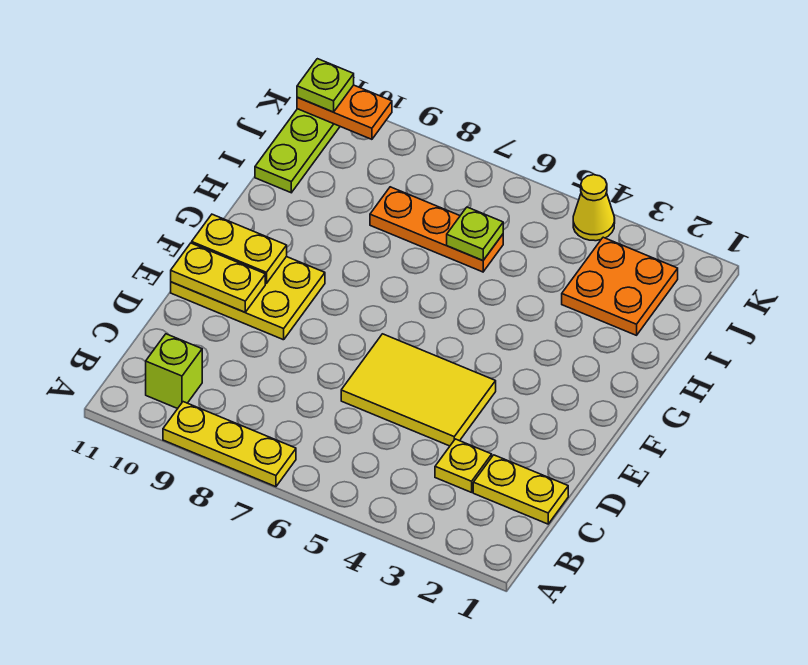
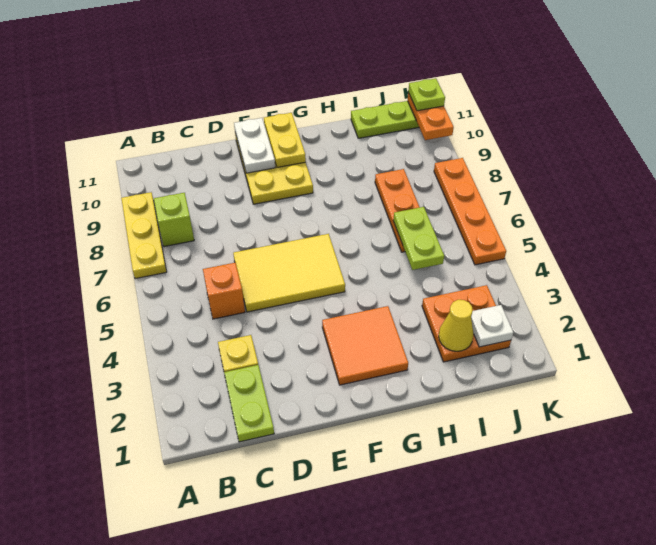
lime brick B10 level 1 -> lime brick B8 level 1
yellow plate C1:C2 level 1 -> lime plate C1:C2 level 1
none -> orange brick C5 level 1
yellow tile D4:E6 level 1 -> yellow tile D5:F6 level 1
yellow plate E10:E11 level 2 -> white plate E10:E11 level 2
none -> orange tile F2:G3 level 1
lime plate I6 level 2 -> lime plate I5:I6 level 2
none -> white plate J2 level 2
yellow cone K4 level 1 -> yellow cone I2 level 2
none -> orange plate K5:K8 level 1

